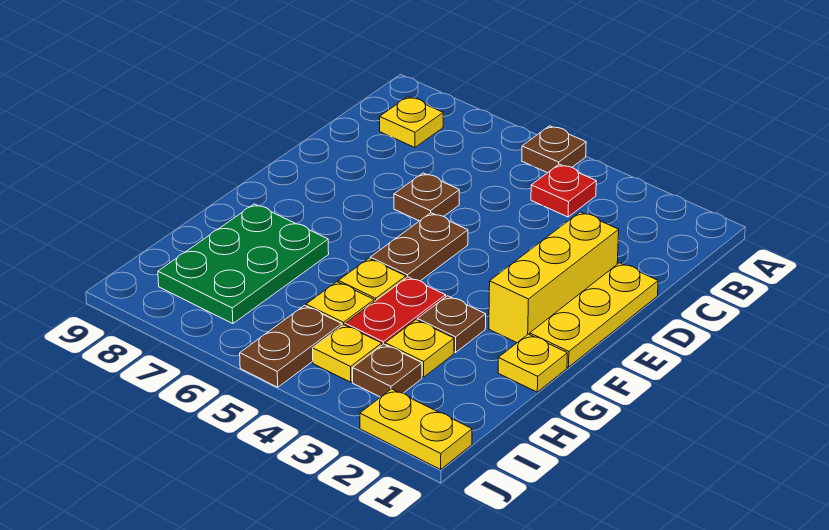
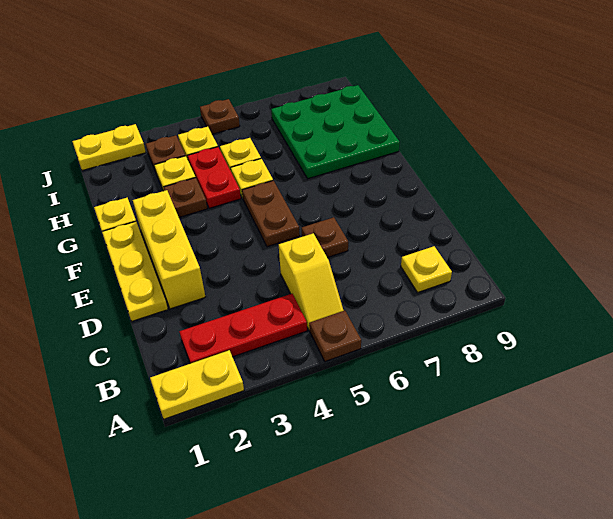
none -> yellow plate A1:A2 level 1
red plate B4 level 1 -> red plate B2:B4 level 1
none -> yellow slope B5:C5 level 1 top C
green plate G7:I8 level 1 -> green plate G7:I9 level 1
brown plate I5:J5 level 1 -> brown plate J5 level 1

